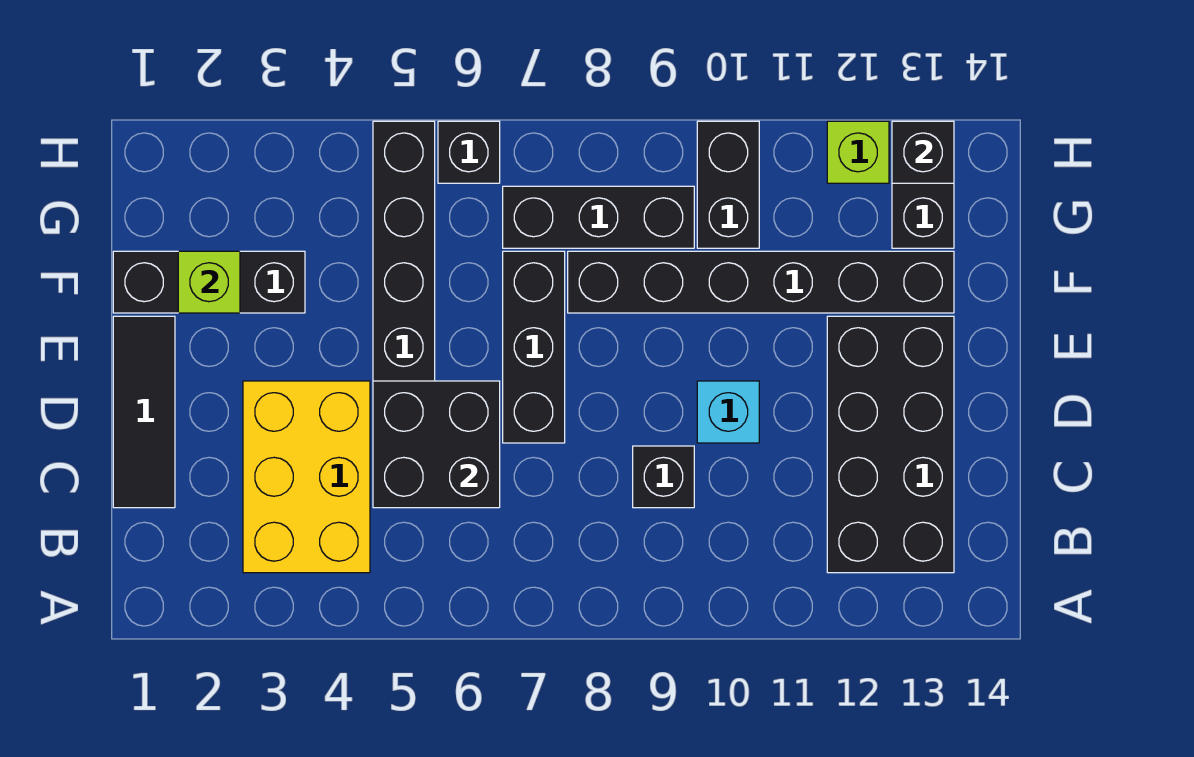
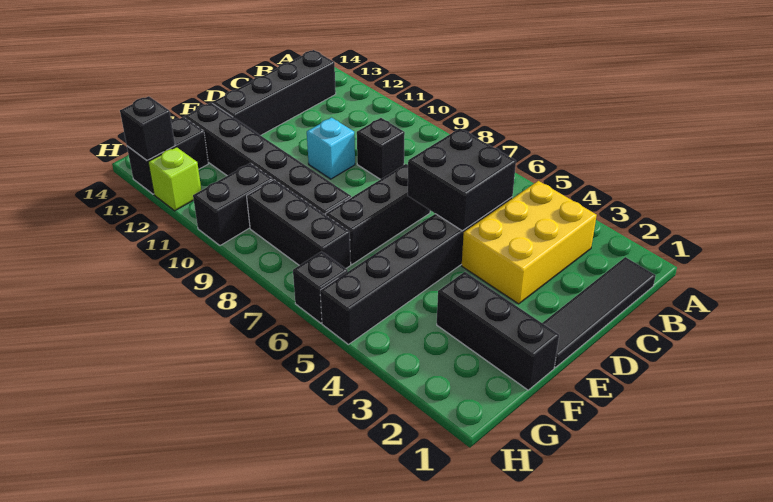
black brick B12:E13 level 1 -> black brick B13:E13 level 1
black tile C1:E1 level 1 -> black tile B1:E1 level 1
lime brick F2 level 2 -> none

